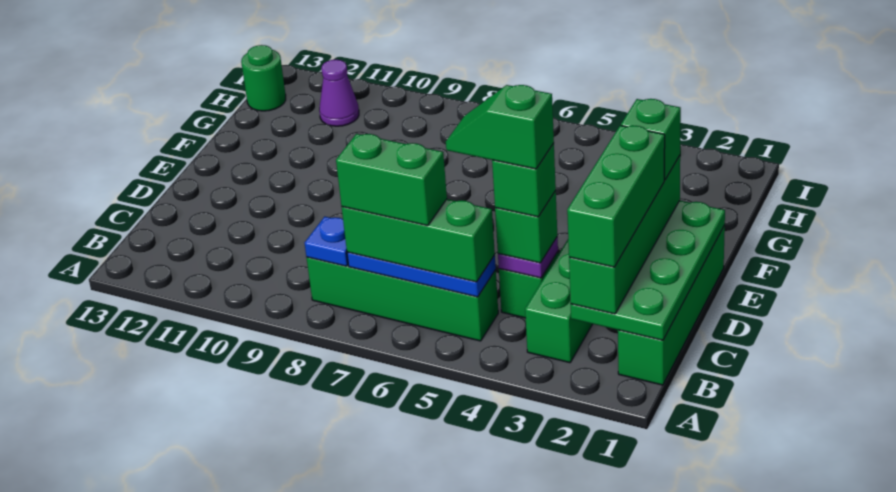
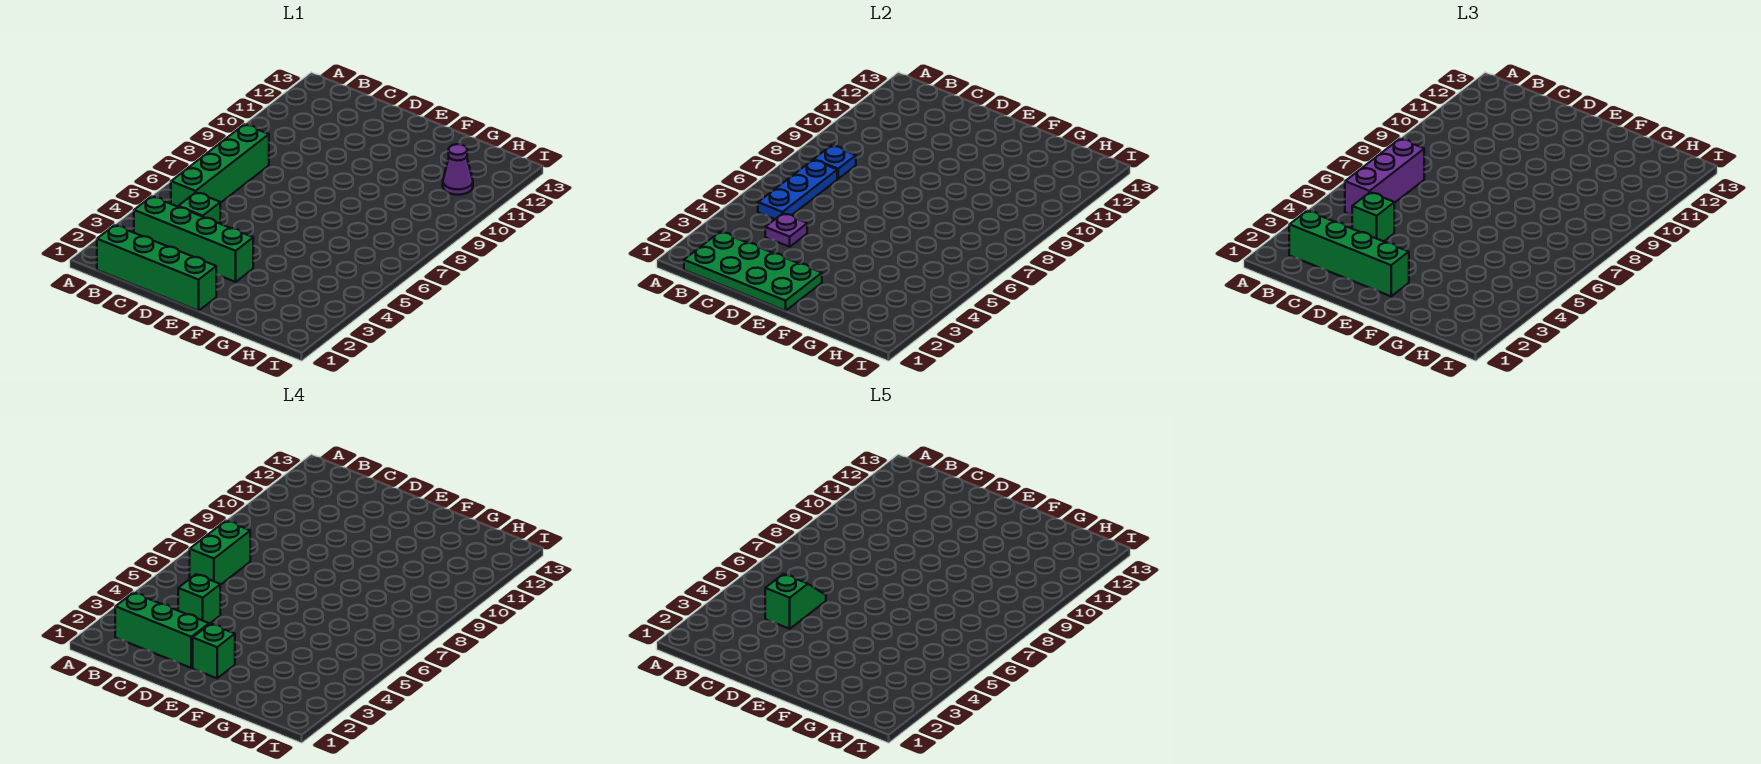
green brick B5:B7 level 3 -> purple brick B5:B7 level 3
green round brick H13 level 1 -> none

